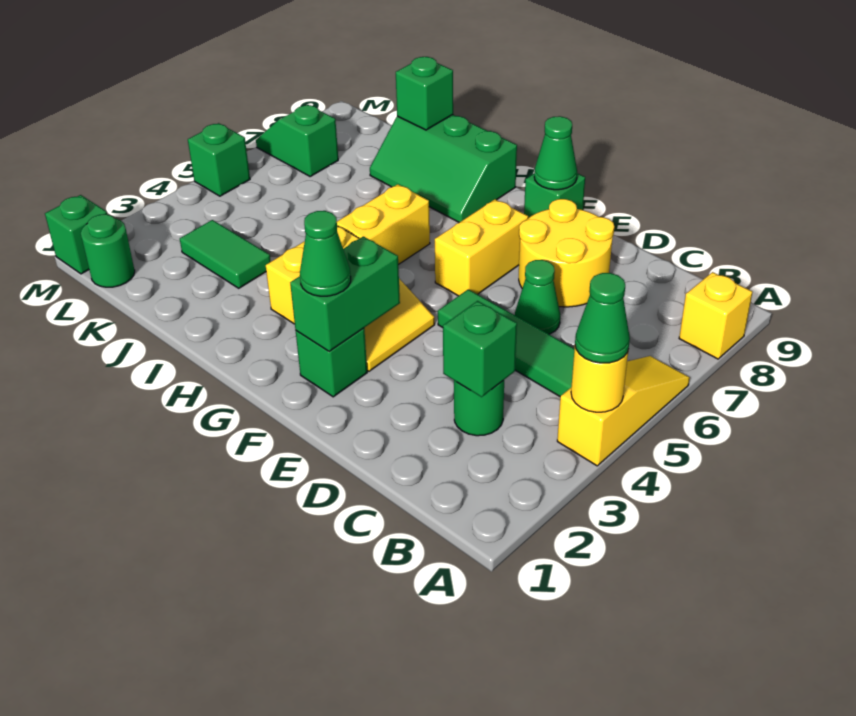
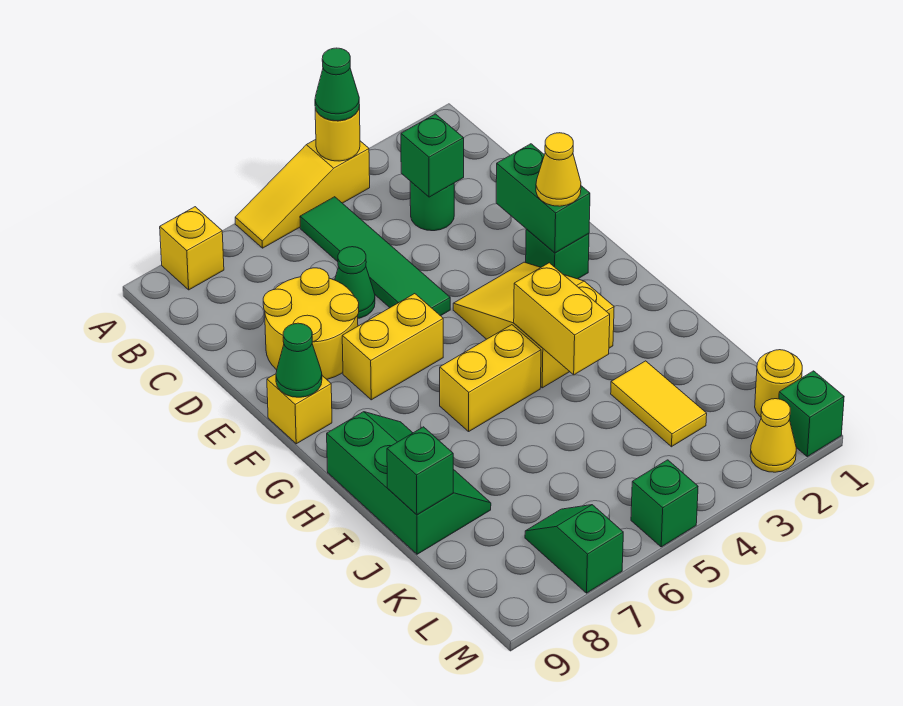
green brick F2:F3 level 2 -> green brick E2:F2 level 2
green cone F2 level 3 -> yellow cone F2 level 3
green brick F9 level 1 -> yellow brick F9 level 1
none -> yellow brick H4:I4 level 2
green tile J3:K3 level 1 -> yellow tile J3:K3 level 1
green round brick L1 level 1 -> yellow round brick L1 level 1
green slope L7:M7 level 1 top L -> green slope L7:M7 level 1 top M
none -> yellow cone M2 level 1

